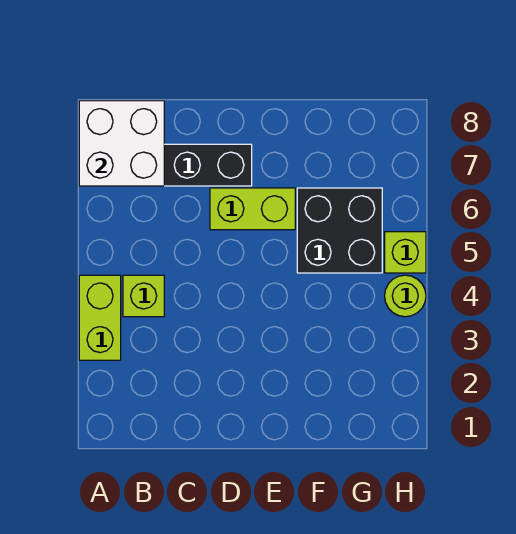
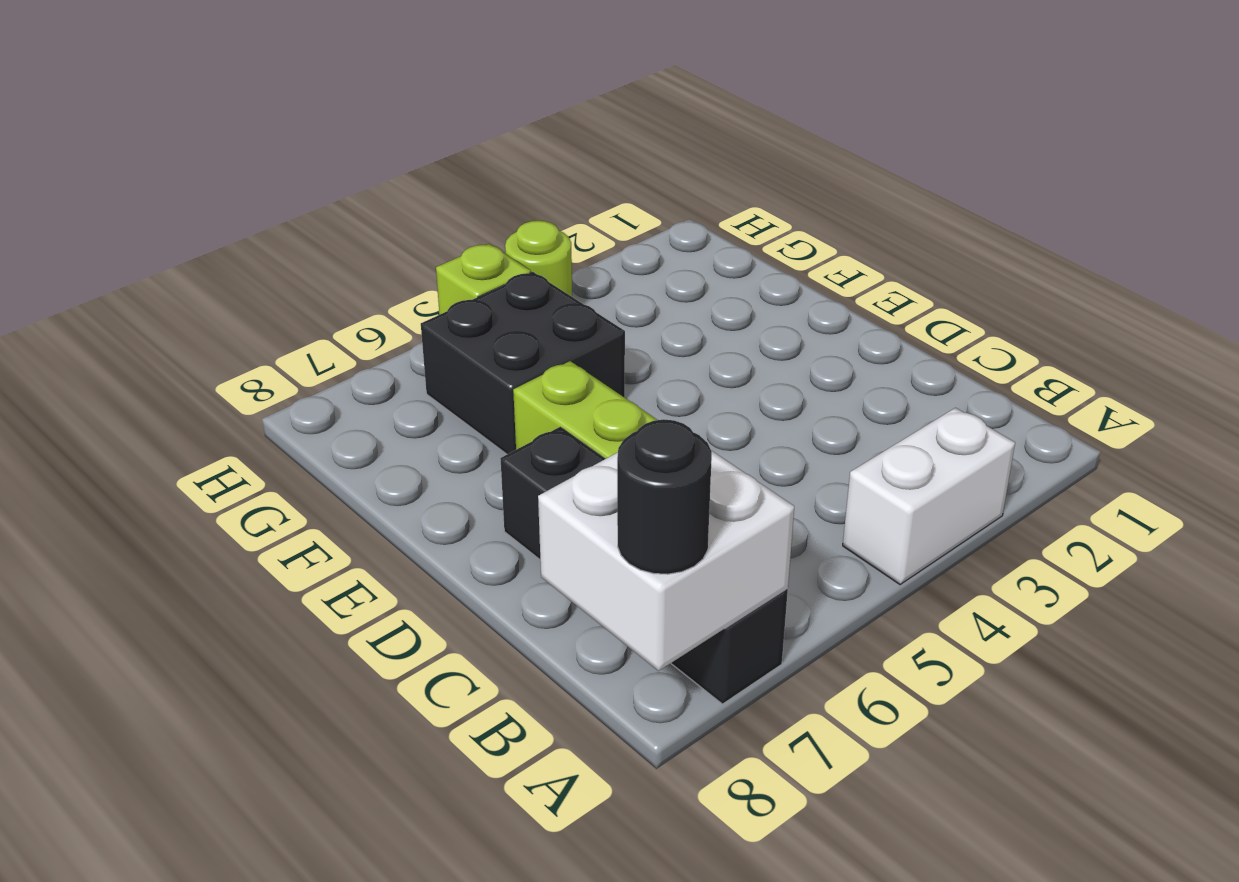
lime brick A3:A4 level 1 -> white brick A3:A4 level 1
none -> black round brick A8 level 3
lime brick B4 level 1 -> none

